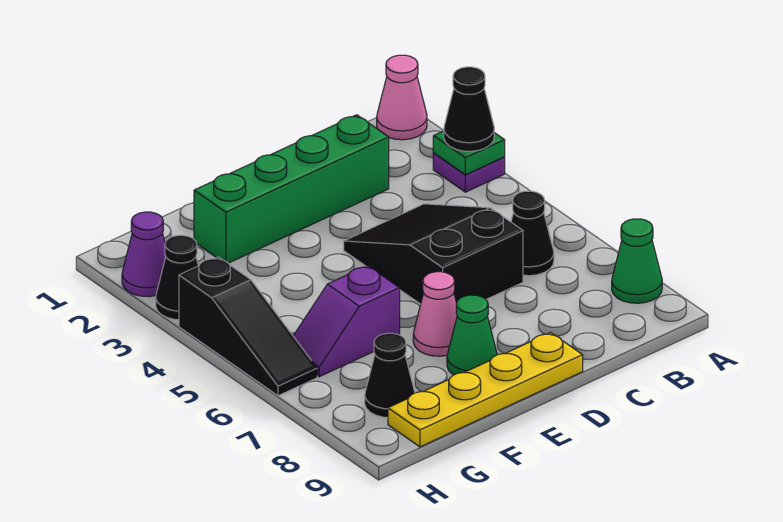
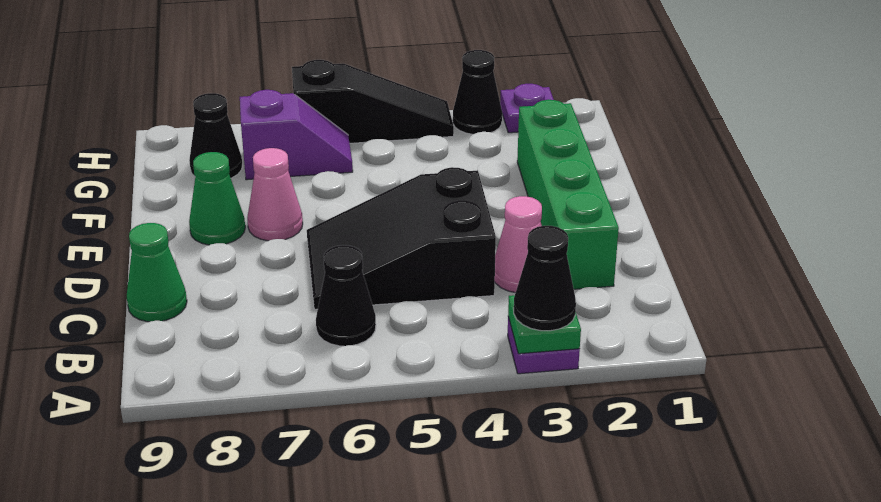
pink cone A1 level 1 -> pink cone C3 level 1
green cone A8 level 1 -> green cone C9 level 1
black slope C4:D6 level 1 top 6 -> black slope C4:D6 level 1 top 4
yellow plate D9:G9 level 1 -> none
purple slope F6:G6 level 1 top F -> purple slope G6:G7 level 1 top 7
purple cone H2 level 1 -> purple plate H2 level 1
black slope H4:H6 level 1 top 4 -> black slope H4:H6 level 1 top 6

